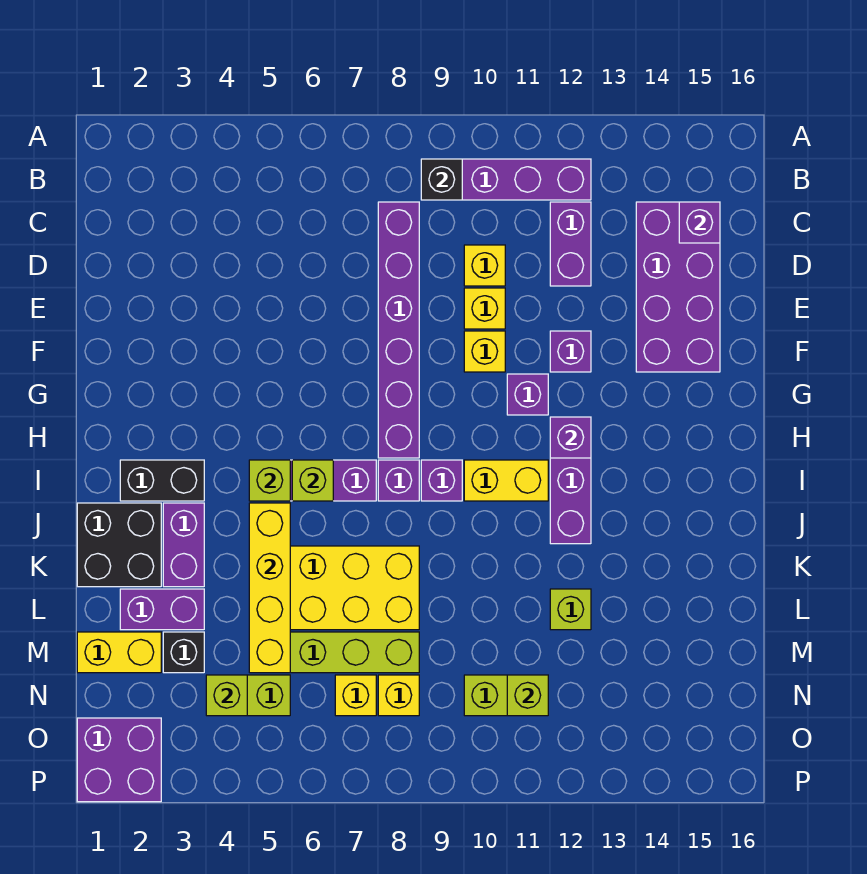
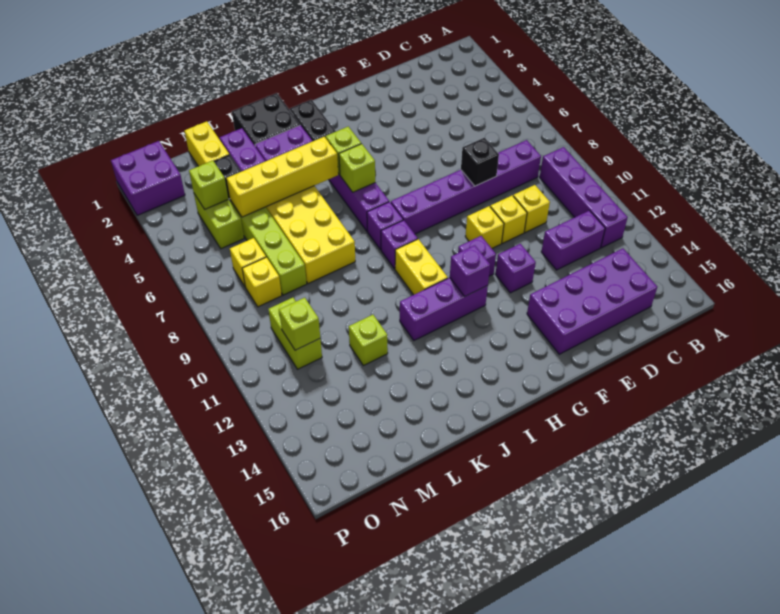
black brick B9 level 2 -> black brick E8 level 2
purple brick C15 level 2 -> none

